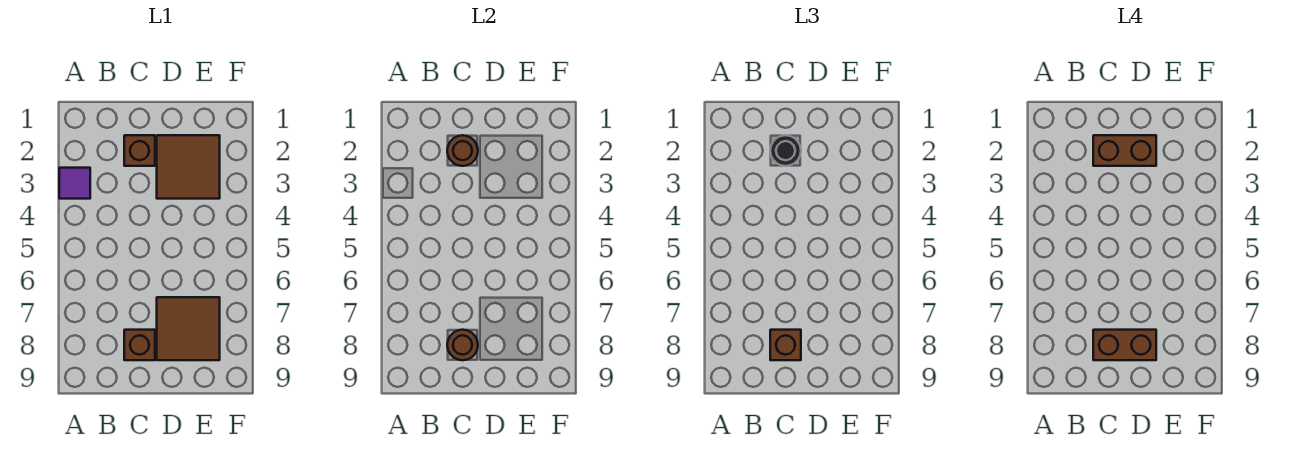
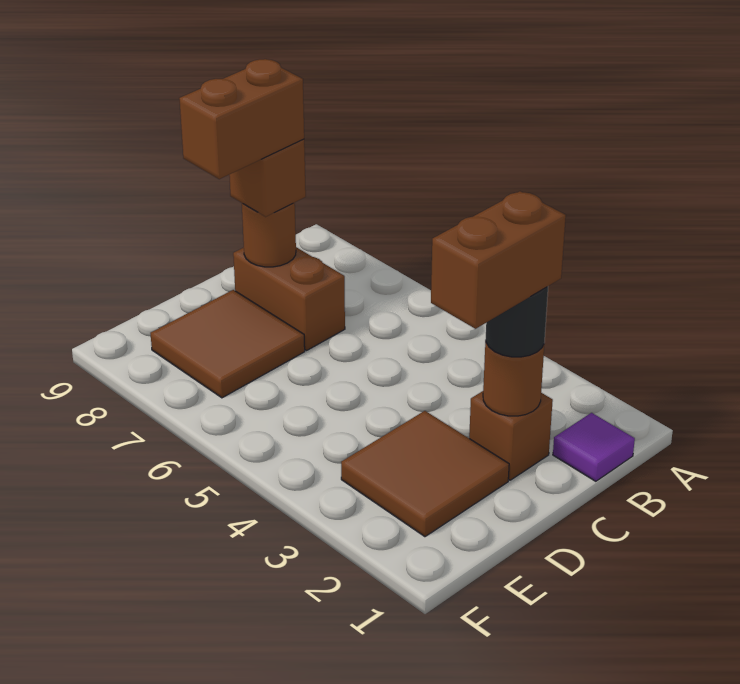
purple tile A3 level 1 -> purple tile B1 level 1
brown brick C8 level 1 -> brown brick C7:C8 level 1

